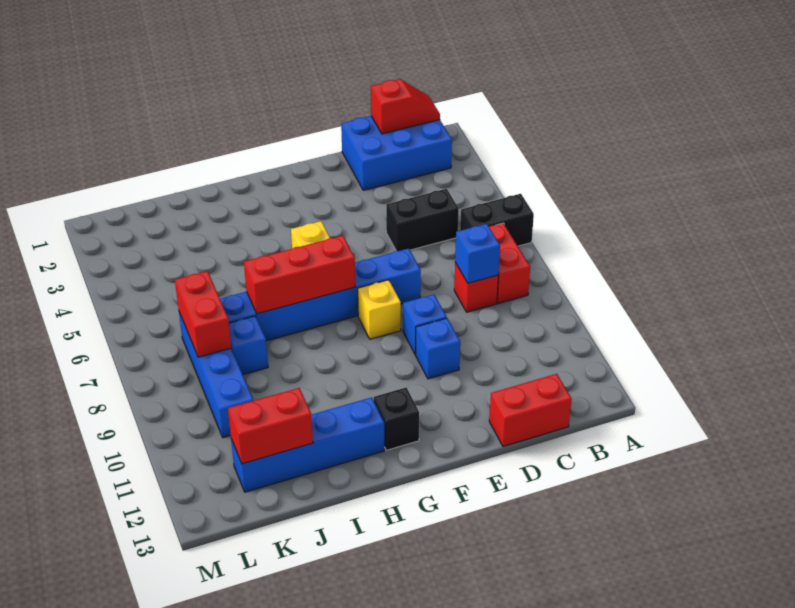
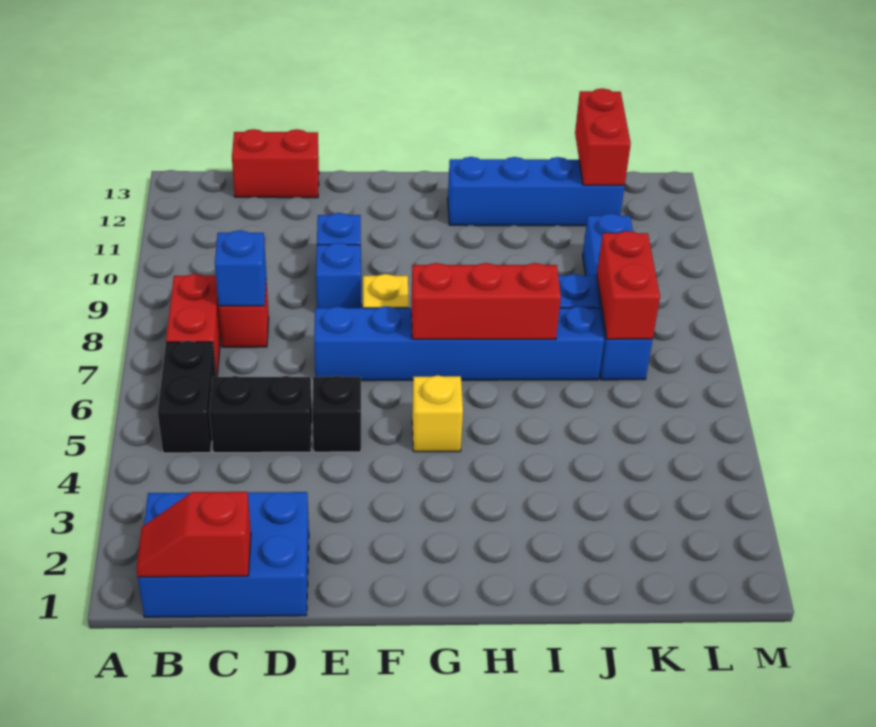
black brick A6:B6 level 1 -> black brick B5:B6 level 1
black brick G12 level 1 -> black brick E5 level 1
red brick J12:K12 level 2 -> red brick K12:K13 level 2

